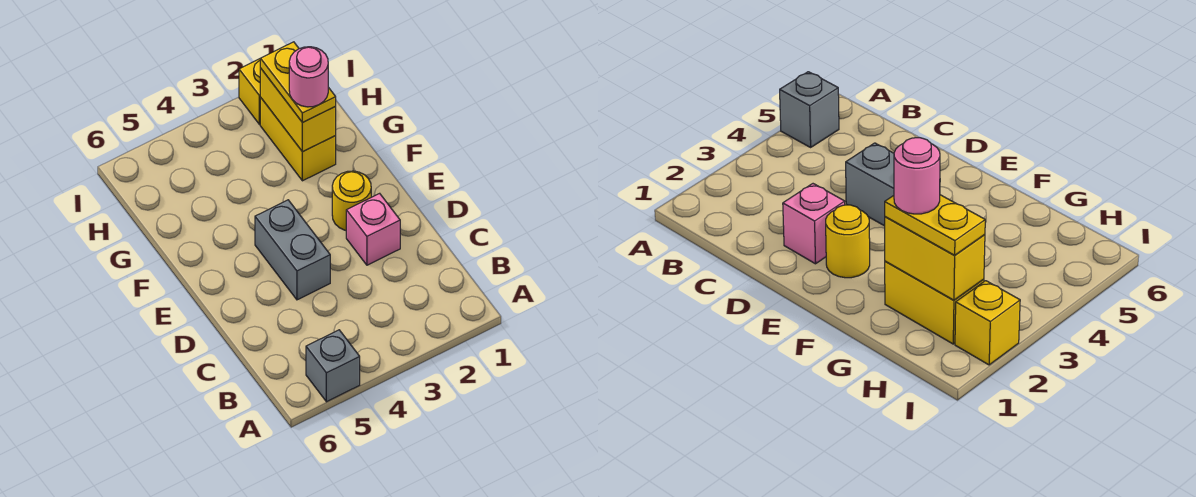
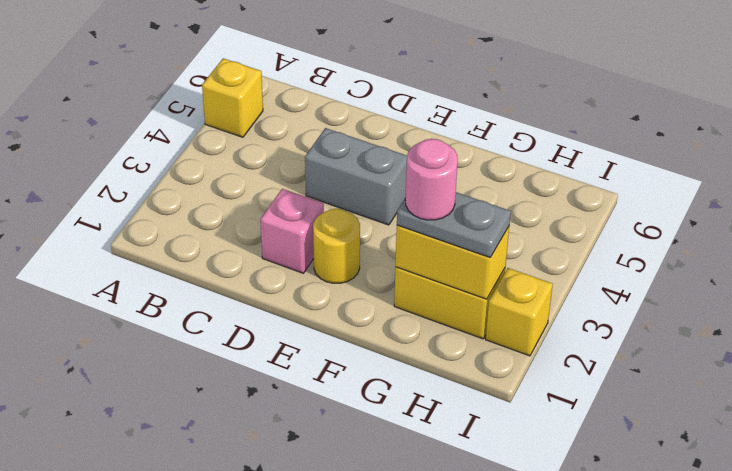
grey brick A5 level 1 -> yellow brick A5 level 1
yellow plate G2:H2 level 3 -> grey plate G2:H2 level 3

